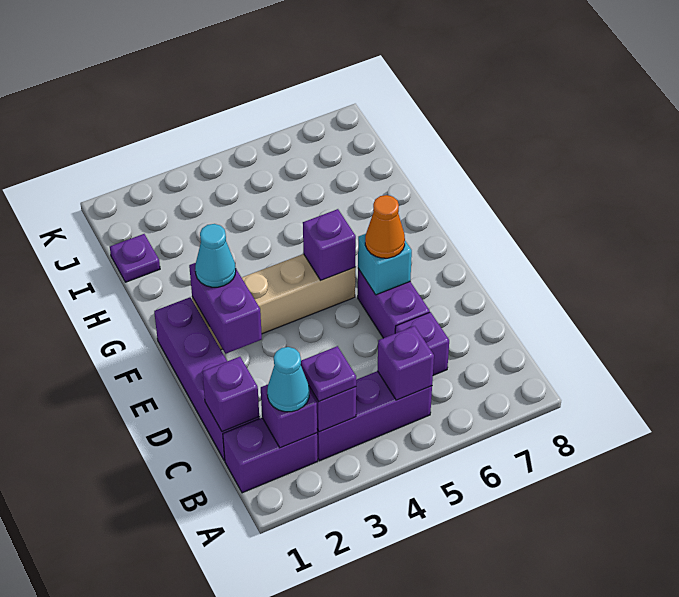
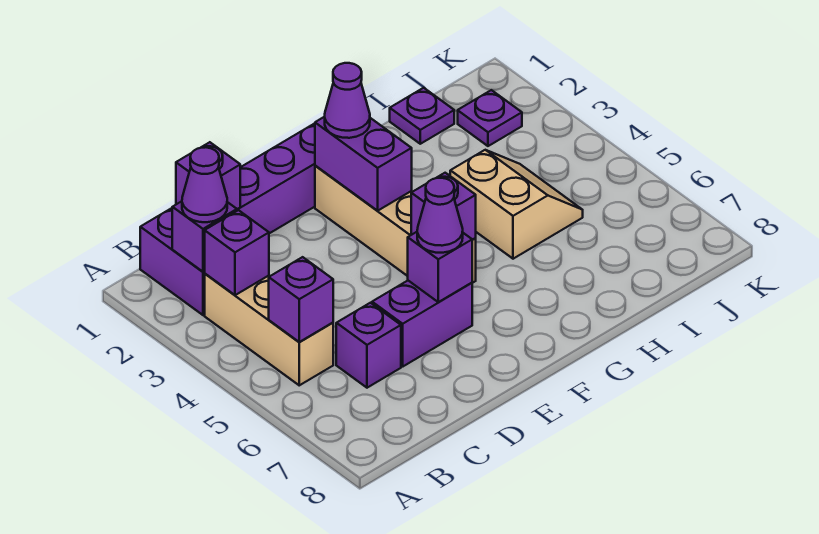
cyan cone B2 level 3 -> purple cone B2 level 3
purple brick B3:B5 level 1 -> tan brick B3:B5 level 1
purple plate B3 level 3 -> purple plate J2 level 1
purple brick E2:F2 level 2 -> purple brick F2:F3 level 2
cyan brick E6 level 2 -> purple brick E6 level 2
orange cone E6 level 3 -> purple cone E6 level 3
cyan cone F2 level 3 -> purple cone F2 level 3
none -> tan slope H4:I5 level 1 top H

